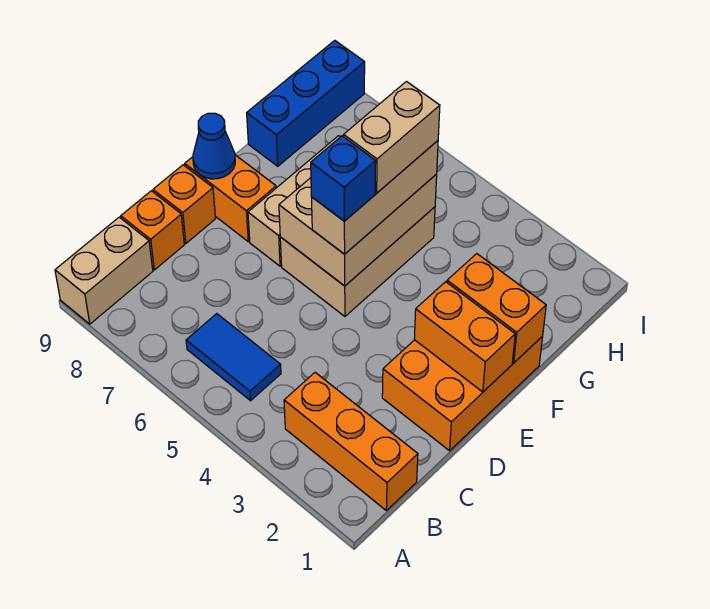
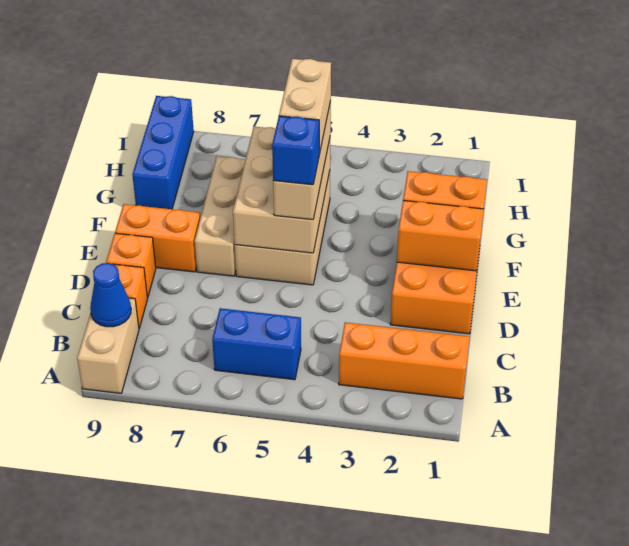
blue tile B5:B6 level 1 -> blue brick B5:B6 level 1
blue cone E9 level 2 -> blue cone B9 level 2

